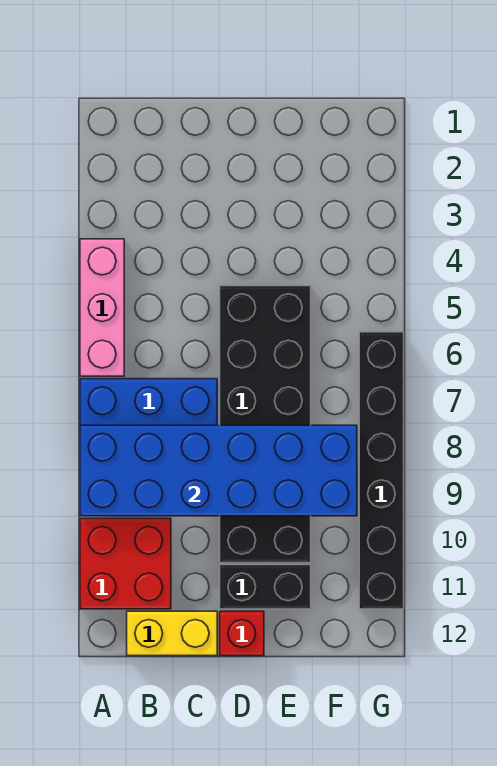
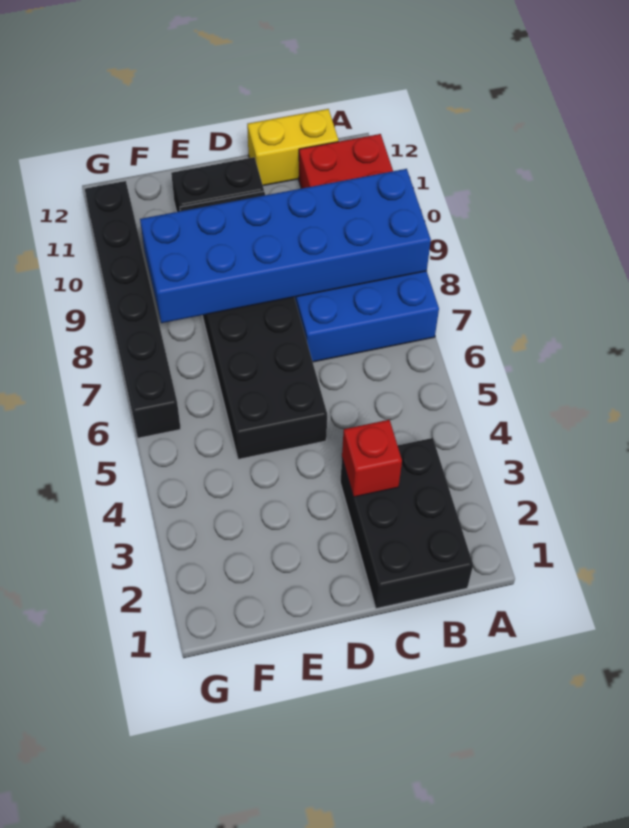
pink brick A4:A6 level 1 -> none
none -> black brick B1:C3 level 1
red brick D12 level 1 -> red brick C3 level 2

